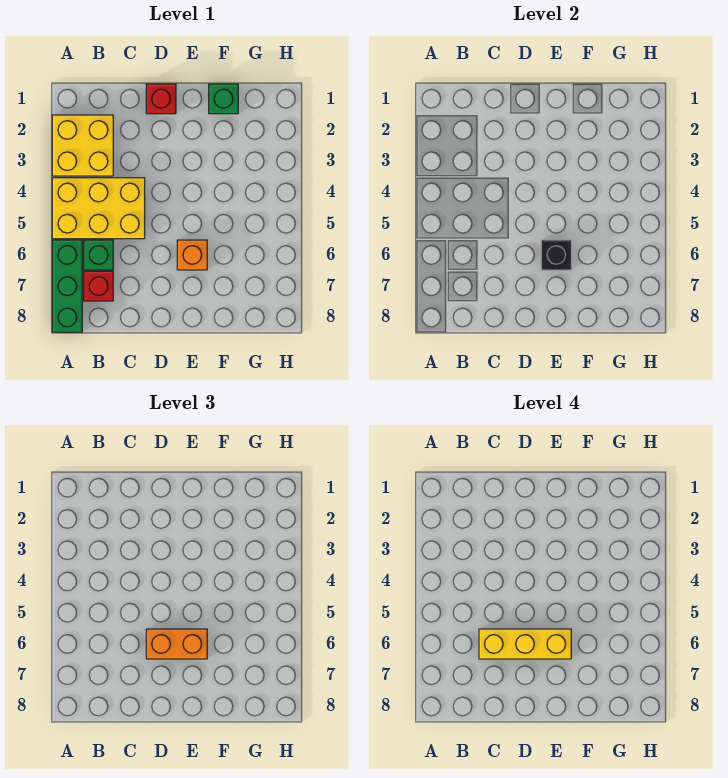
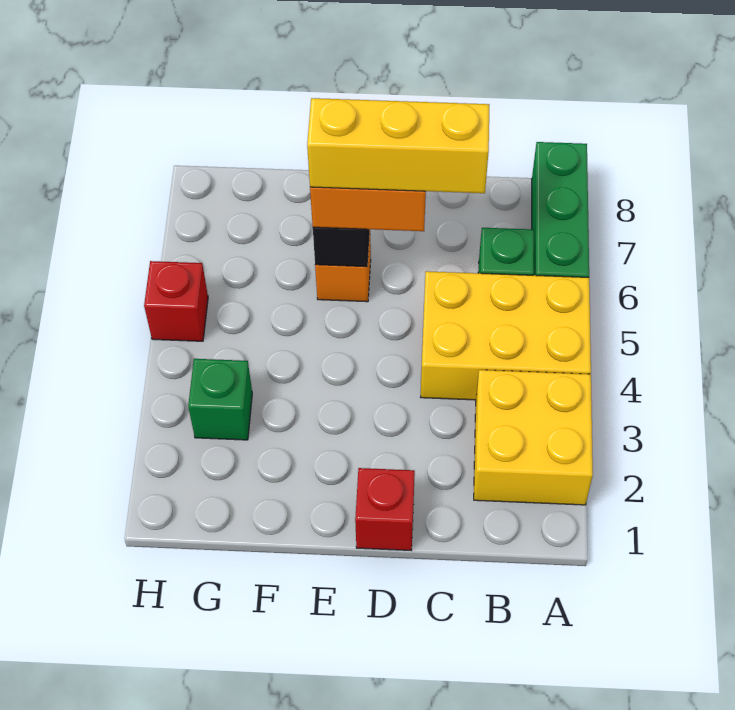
red brick B7 level 1 -> red brick H5 level 1
green brick F1 level 1 -> green brick G3 level 1

